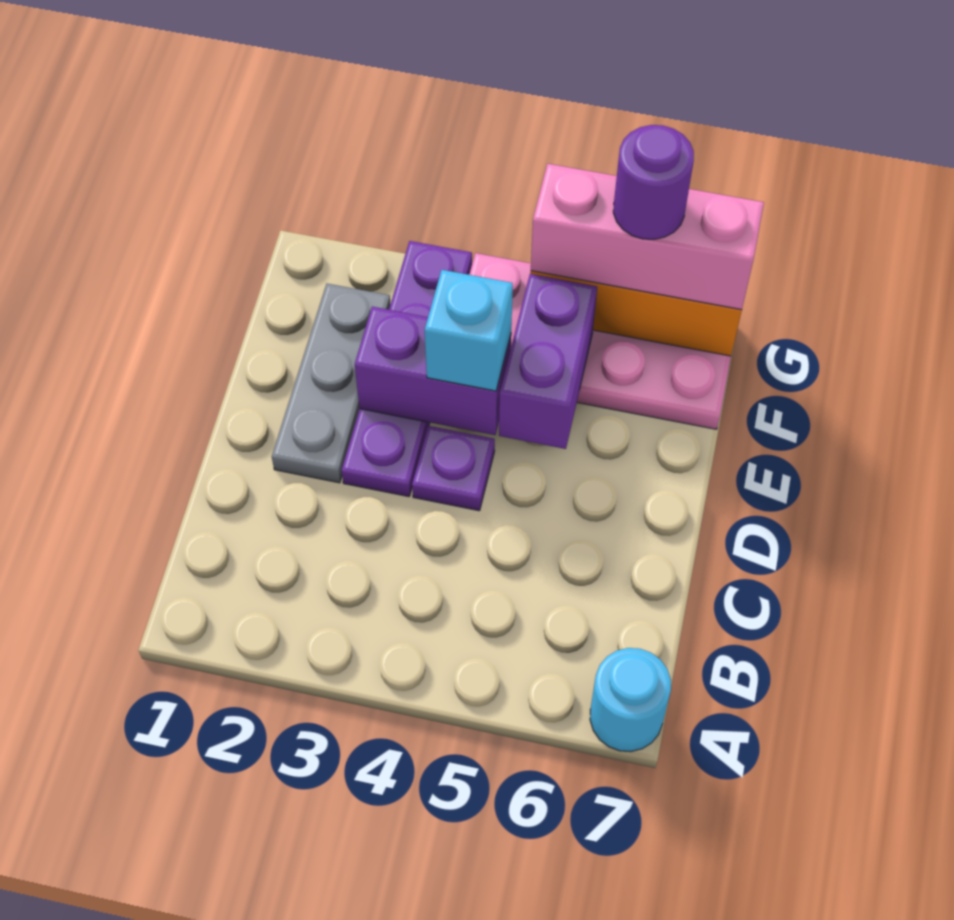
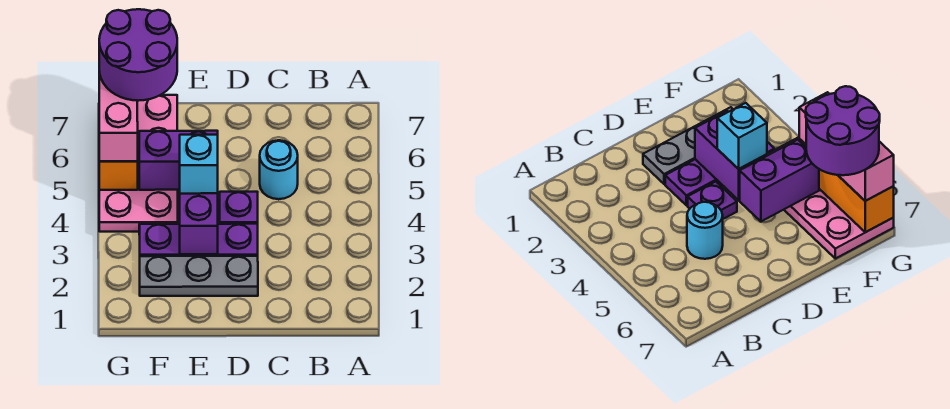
cyan round brick A7 level 1 -> cyan round brick C5 level 1
purple plate D3:G3 level 1 -> purple plate D3:F3 level 1
purple round brick G6 level 4 -> purple round brick F6:G7 level 4

